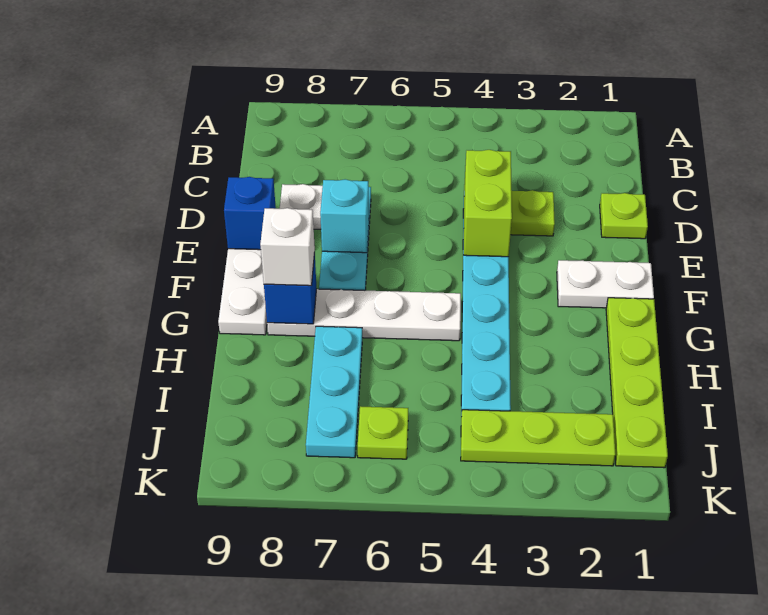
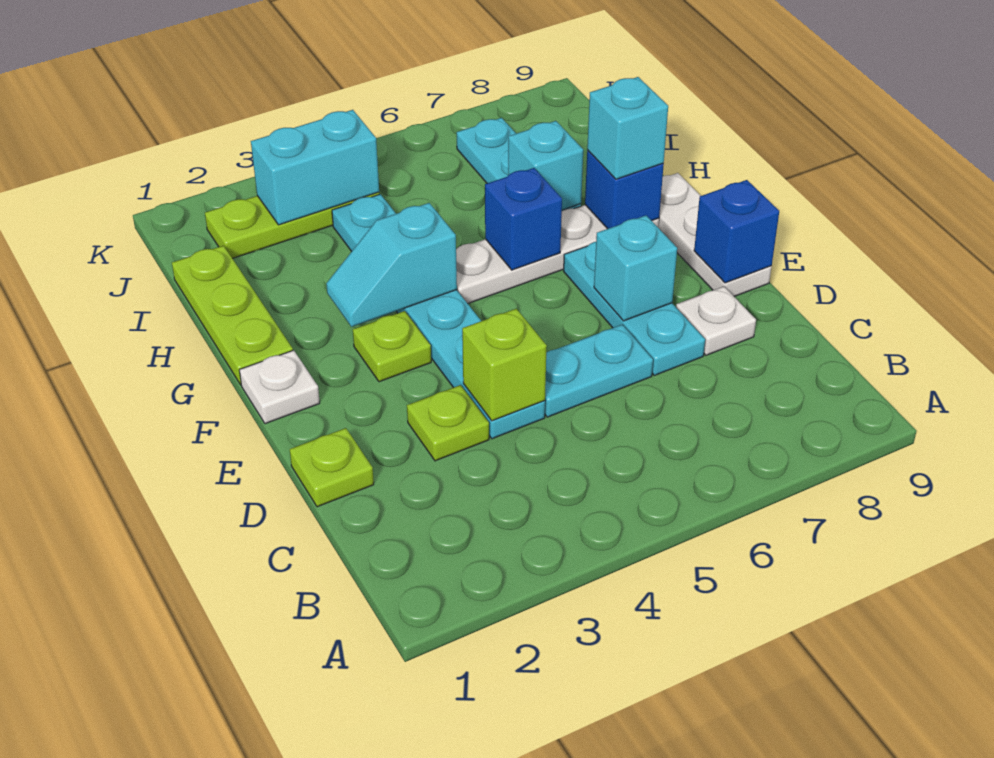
lime brick D4:E4 level 2 -> lime brick D4 level 2
none -> cyan plate D5:D6 level 1
white plate F1:F2 level 1 -> white plate F1 level 1
lime plate G1:J1 level 1 -> lime plate G1:I1 level 1
none -> cyan slope G3:G4 level 2 top 4
none -> blue brick G6 level 2
white brick G8 level 3 -> cyan brick G8 level 3
none -> cyan brick H7 level 2
none -> cyan brick J3:J4 level 2
lime plate J6 level 1 -> lime plate F3 level 1

